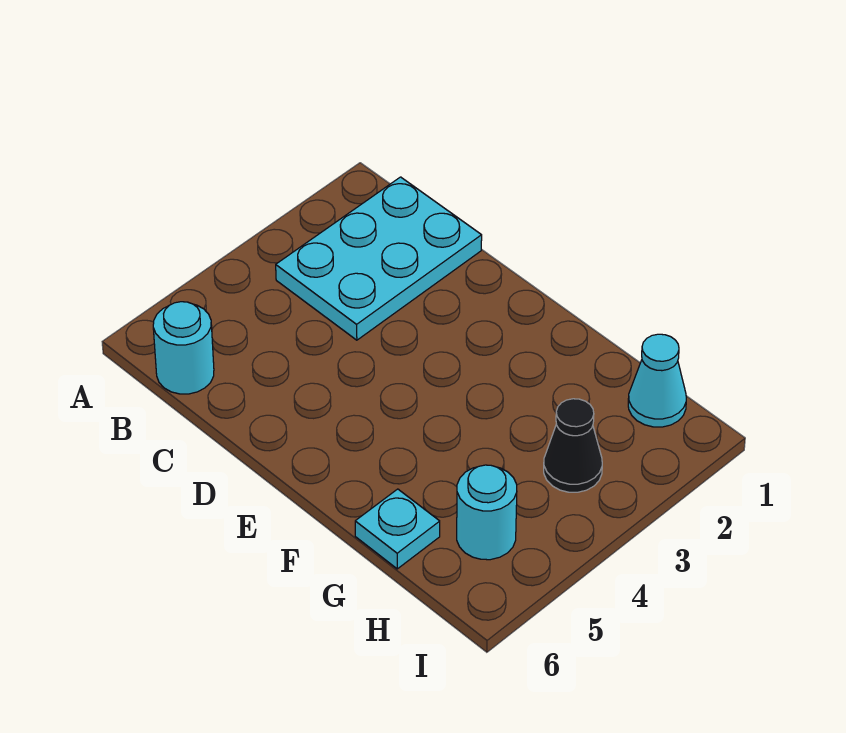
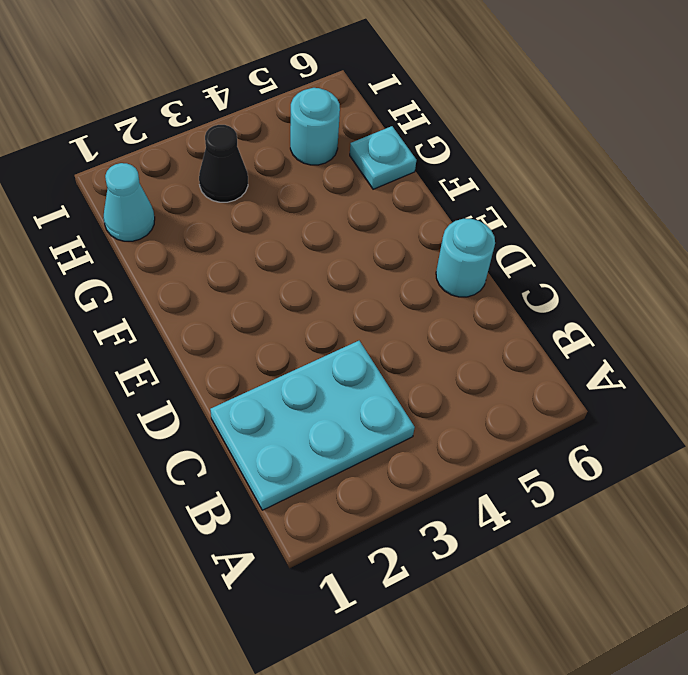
cyan round brick B6 level 1 -> cyan round brick D6 level 1

